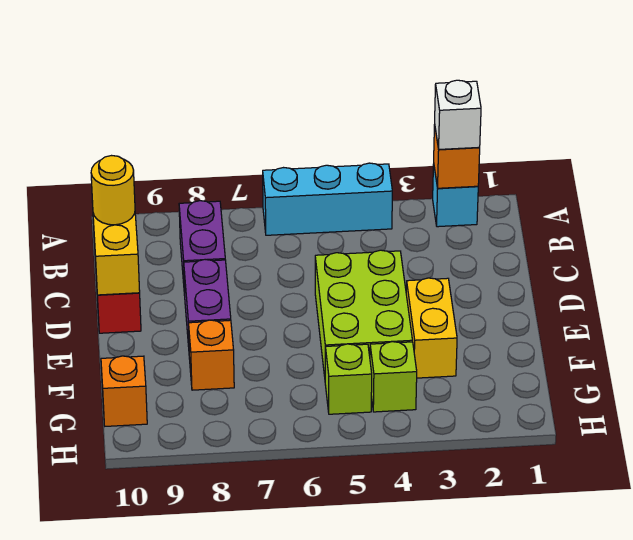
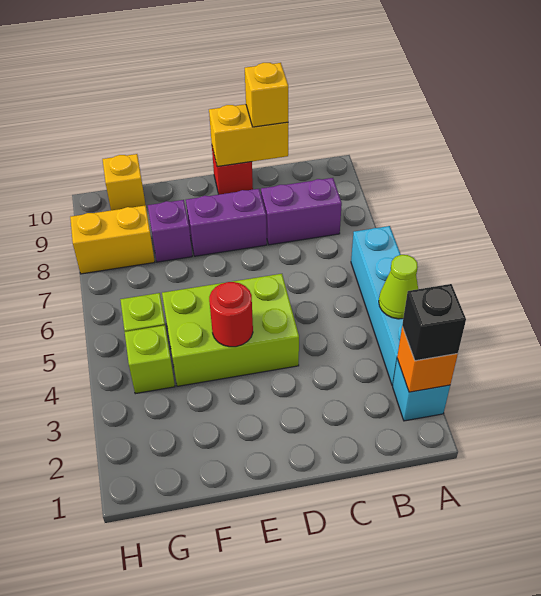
white brick A2 level 3 -> black brick A2 level 3
cyan brick A4:A6 level 1 -> cyan brick A3:A6 level 1
none -> lime cone A4 level 2
yellow round brick C10 level 3 -> yellow brick C10 level 3
yellow brick E3:F3 level 1 -> yellow brick G8:H8 level 1
none -> red round brick E4 level 2
orange brick F8 level 1 -> purple brick F8 level 1
orange brick G10 level 1 -> yellow brick G10 level 1

